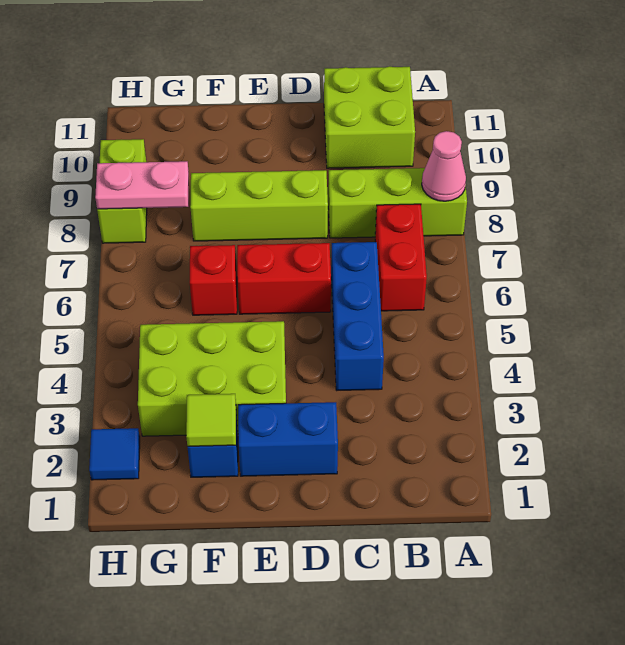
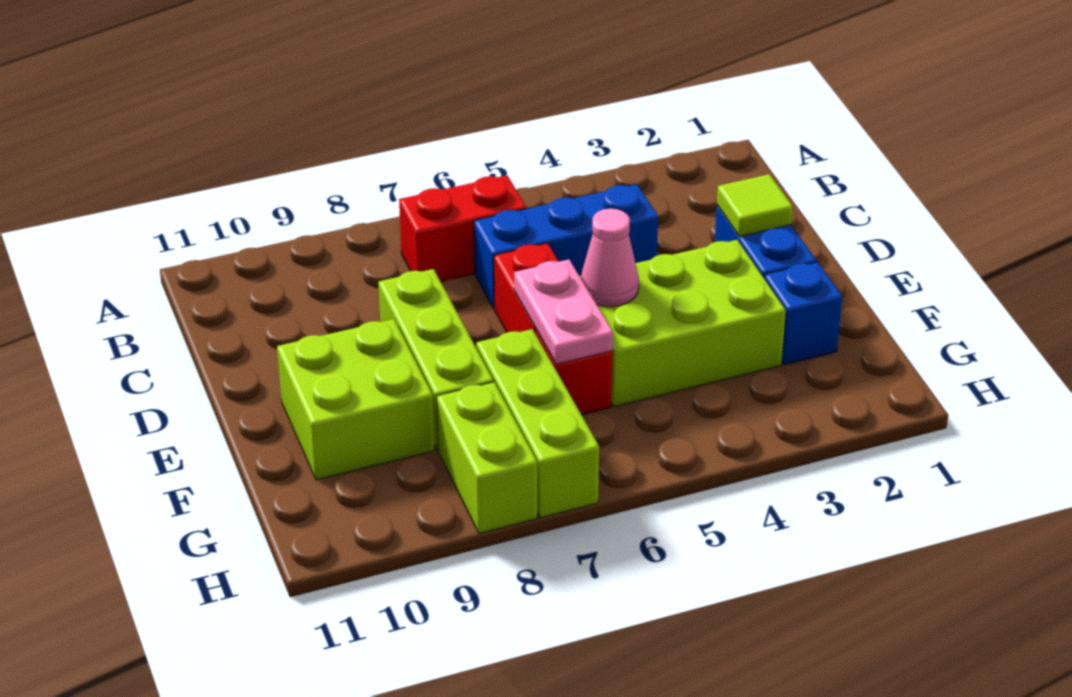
lime brick A8:C8 level 1 -> lime brick F7:H7 level 1
pink cone A8 level 2 -> pink cone E5 level 2
lime brick B10:C11 level 1 -> lime brick E9:F10 level 1
lime brick E3:G4 level 1 -> lime brick E3:F5 level 1
lime tile F2 level 2 -> lime tile D2 level 2
pink plate G8:H8 level 2 -> pink plate E6:F6 level 2
blue tile H2 level 1 -> none
lime brick H8:H9 level 1 -> lime brick G8:H8 level 1

